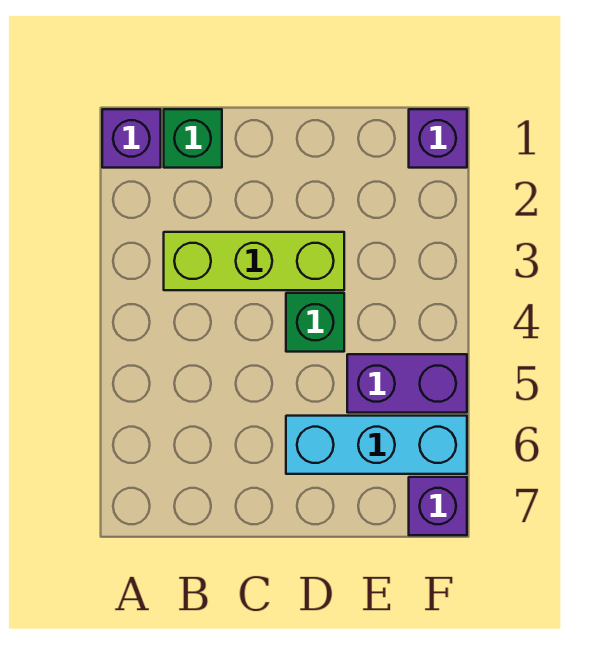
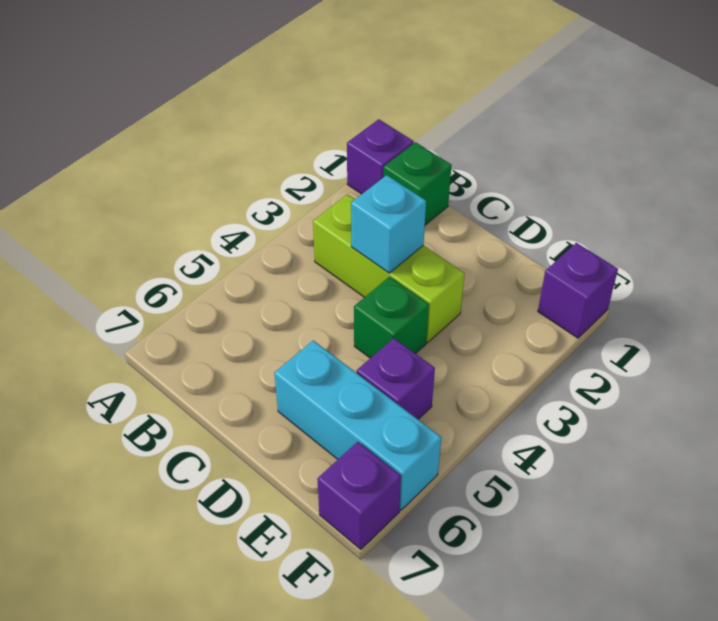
none -> cyan brick C3 level 2
purple brick E5:F5 level 1 -> purple brick E5 level 1

